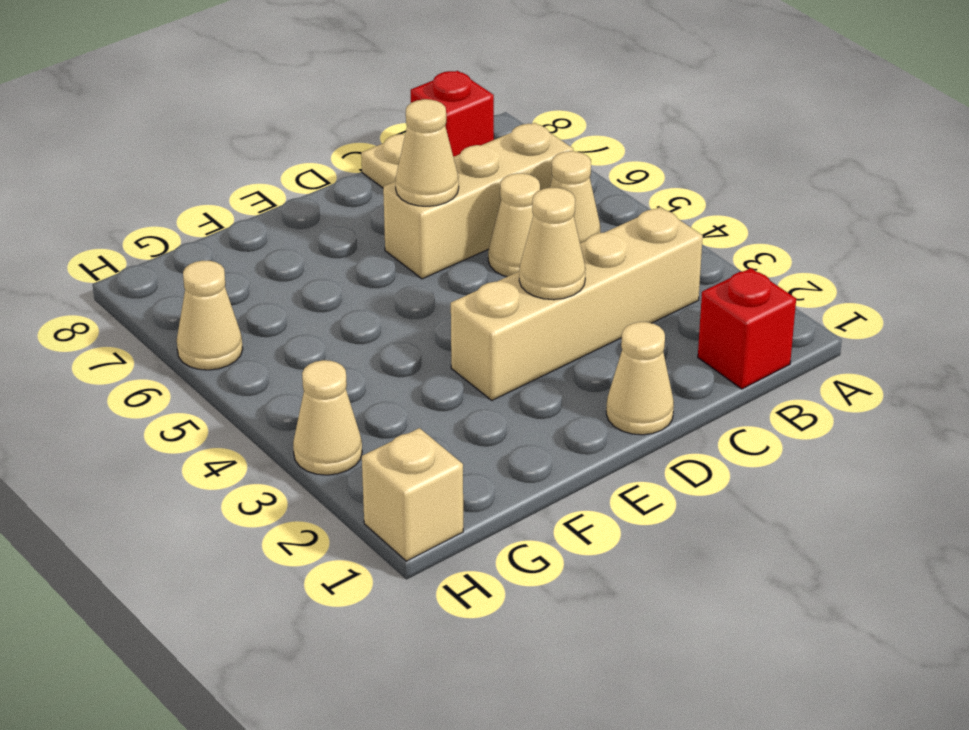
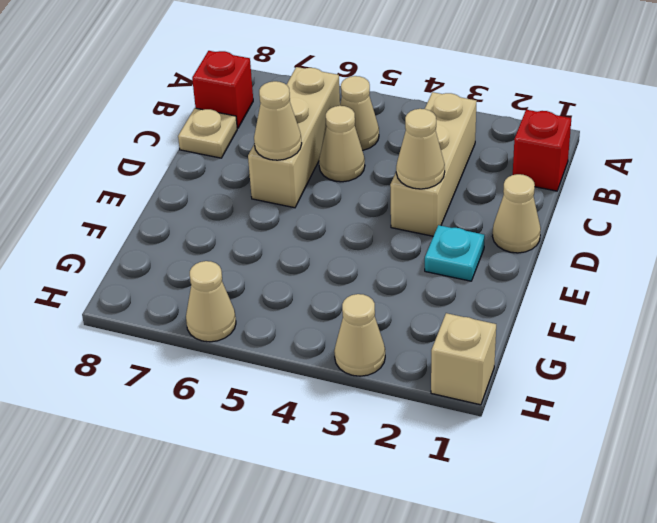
tan brick B3:E3 level 1 -> tan brick B3:D3 level 1
none -> cyan plate E2 level 1

